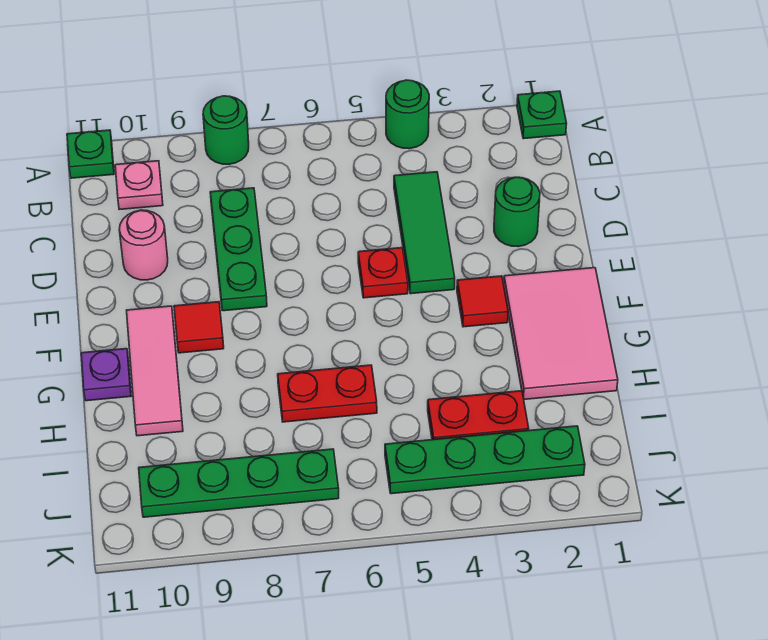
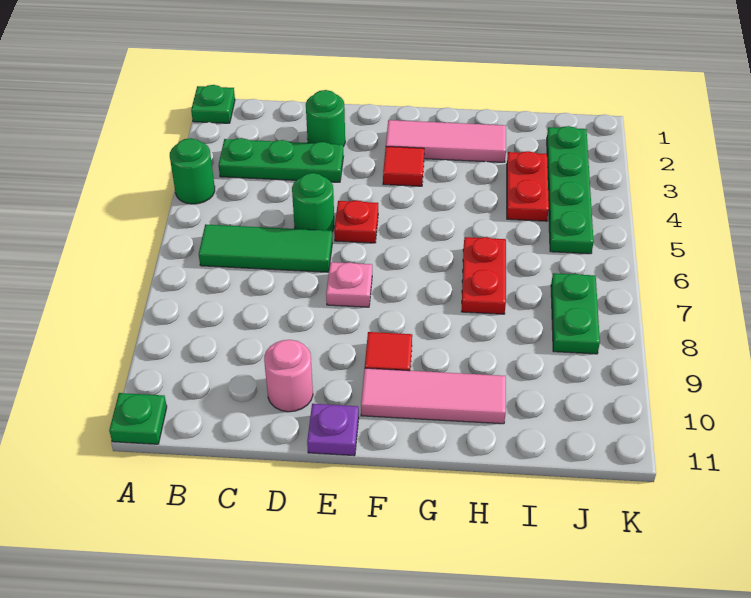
green round brick A8 level 1 -> green round brick D5 level 1
pink plate B10 level 1 -> pink plate E7 level 1
green tile C4:E4 level 1 -> green tile B6:D6 level 1
green plate C8:E8 level 1 -> green plate B3:D3 level 1
pink tile F1:H2 level 1 -> pink tile F2:H2 level 1
purple plate G11 level 1 -> purple plate E11 level 1
green plate J7:J10 level 1 -> green plate J7:J8 level 1

